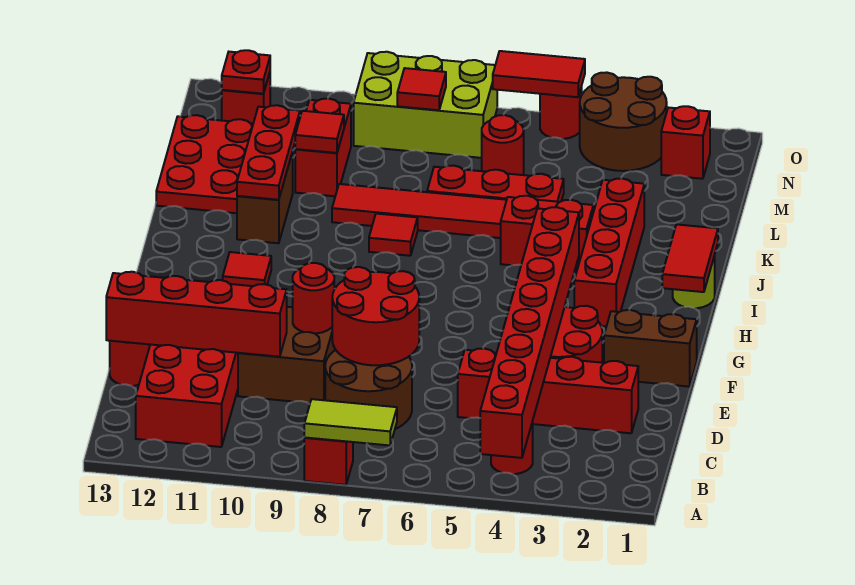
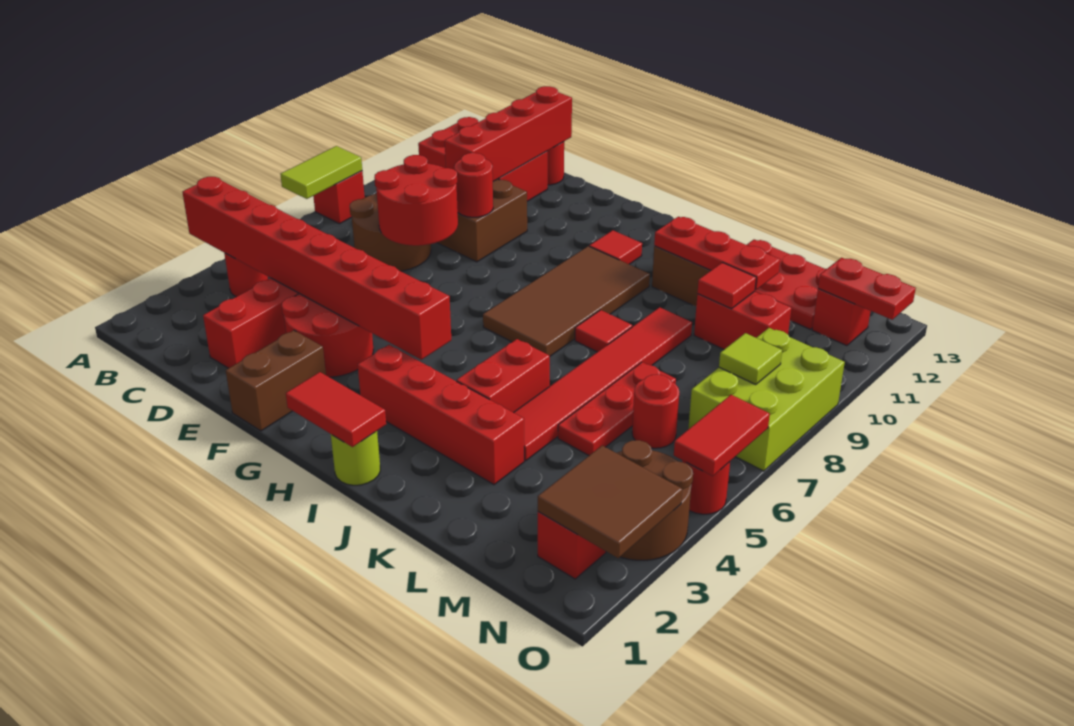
none -> brown tile H7:I10 level 1
none -> brown tile N2:O3 level 2
red tile N8 level 2 -> lime tile N8 level 2
red plate N12 level 2 -> red plate N12:O12 level 2

